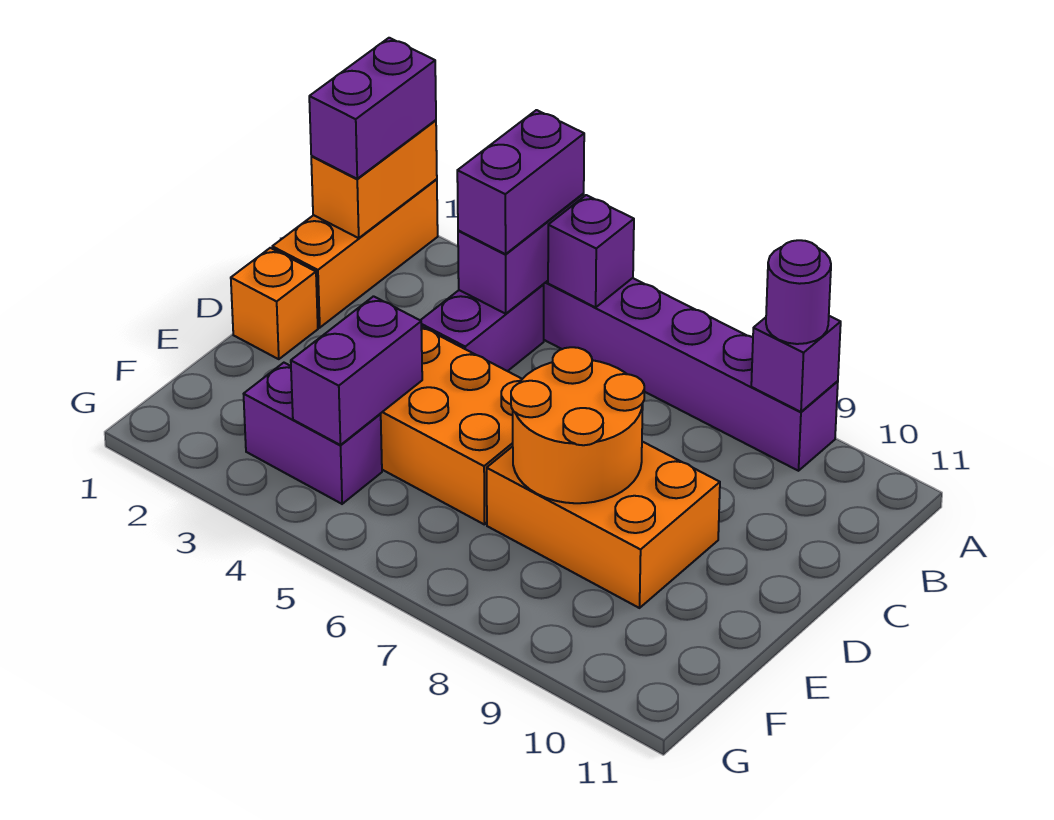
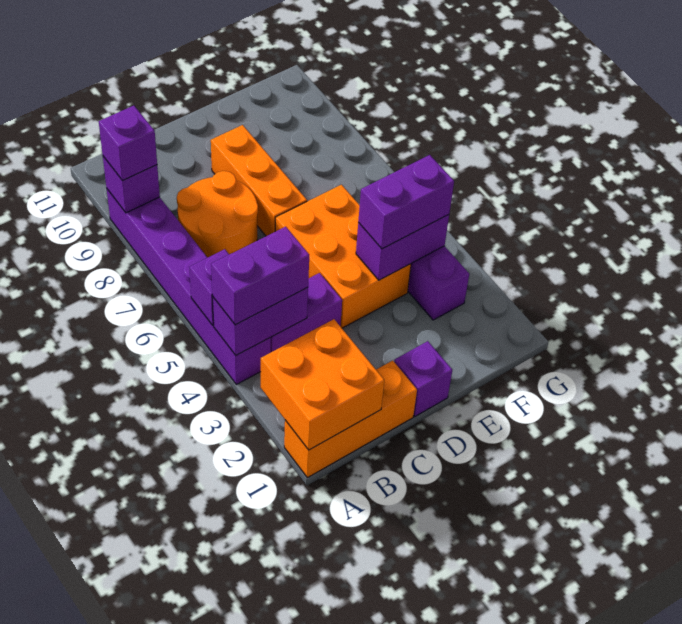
orange brick A1:B1 level 2 -> orange brick A1:B2 level 2
purple brick A1:B1 level 3 -> purple brick E4:F4 level 3
purple round brick A9 level 3 -> purple brick A9 level 3
orange brick D1 level 1 -> purple brick D1 level 1
orange brick D7:E9 level 1 -> orange brick D7:D9 level 1
orange round brick D7:E8 level 2 -> orange round brick B7:C8 level 1

